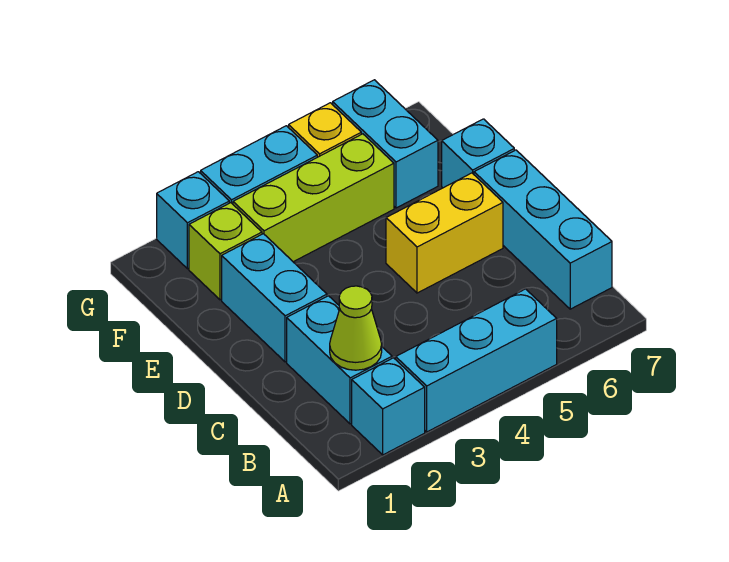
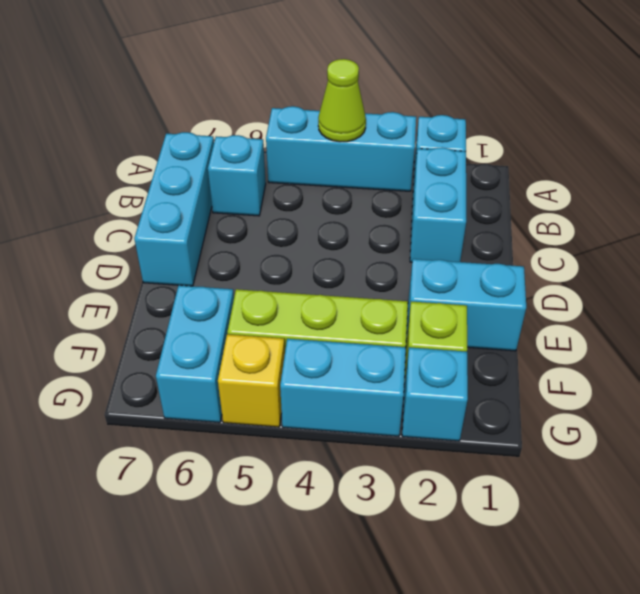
lime cone B2 level 2 -> lime cone A4 level 2
cyan brick D2:E2 level 1 -> cyan brick E1:E2 level 1
yellow brick D5:D6 level 1 -> none
cyan brick E7 level 1 -> cyan brick B6 level 1

